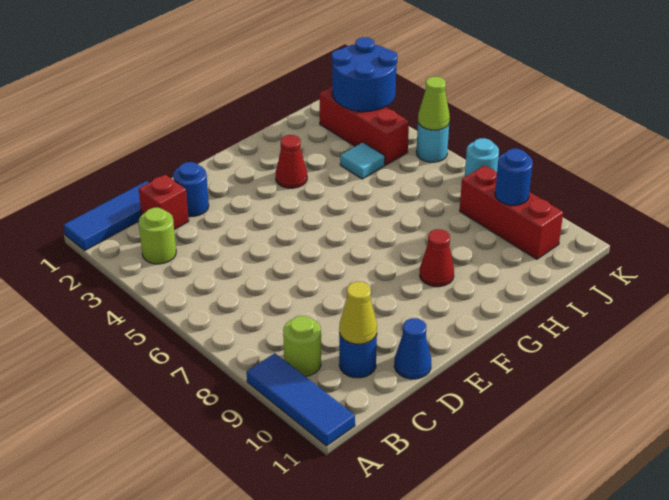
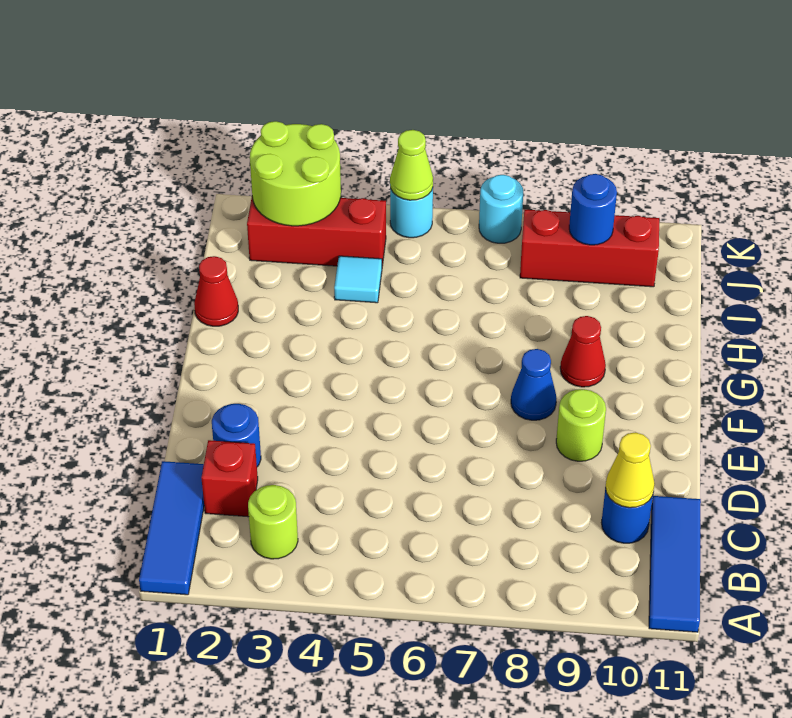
blue tile A9:A11 level 1 -> blue tile A11:C11 level 1
lime round brick B9 level 1 -> lime round brick E9 level 1
blue cone D11 level 1 -> blue cone F8 level 1
red cone G3 level 1 -> red cone H1 level 1
blue round brick J2:K3 level 2 -> lime round brick J2:K3 level 2

